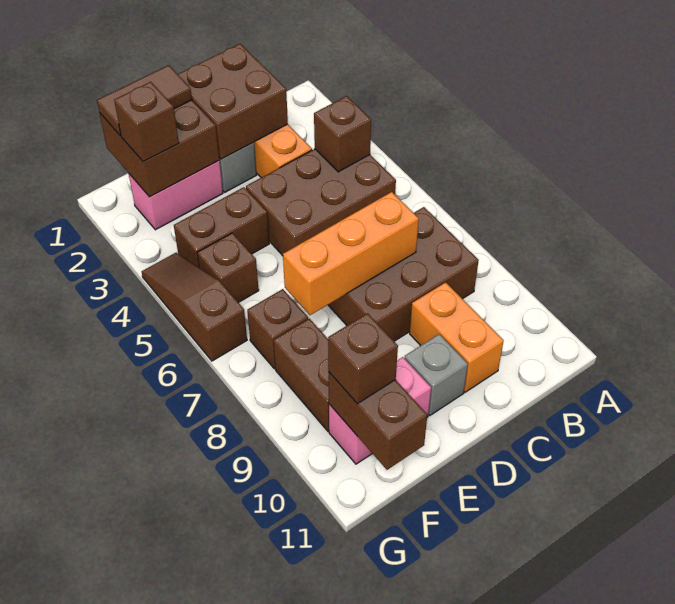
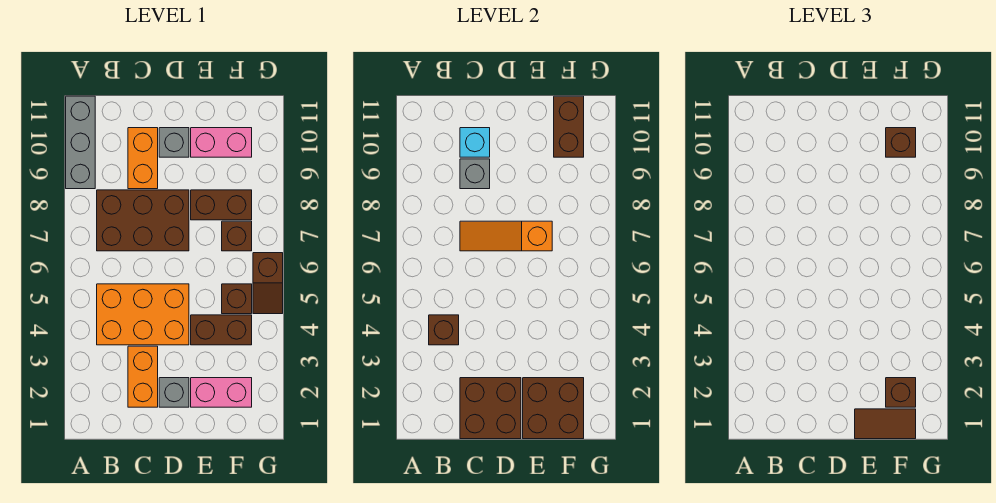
none -> grey brick A9:A11 level 1
brown brick B4:D5 level 1 -> orange brick B4:D5 level 1
orange brick C7:E7 level 2 -> orange slope C7:E7 level 2 top E
none -> grey brick C9 level 2
none -> cyan brick C10 level 2
brown brick F8:F9 level 1 -> brown brick E8:F8 level 1
brown slope G4:G6 level 1 top 6 -> brown slope G5:G6 level 1 top 6

